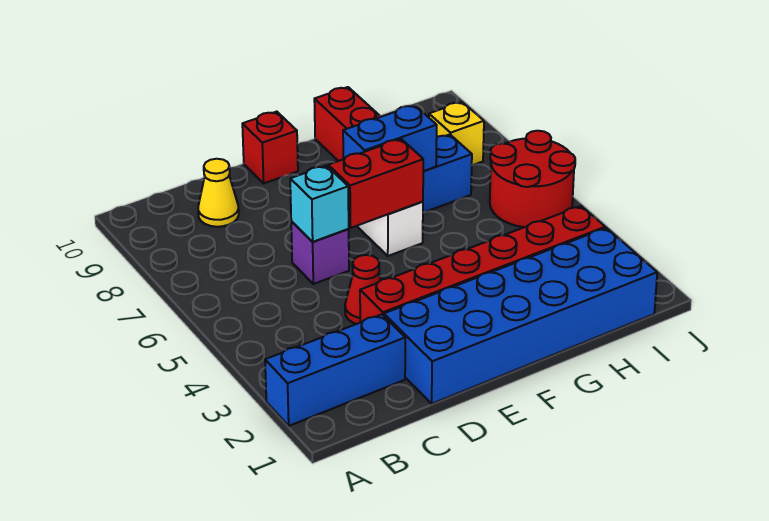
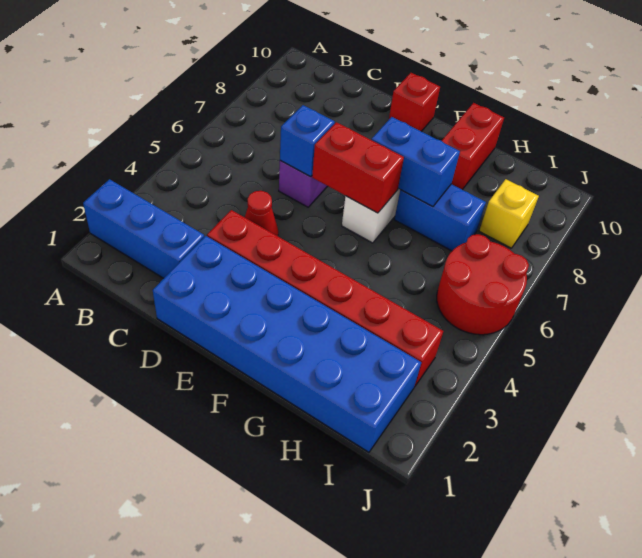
yellow cone C9 level 1 -> none
cyan brick D6 level 2 -> blue brick D6 level 2

